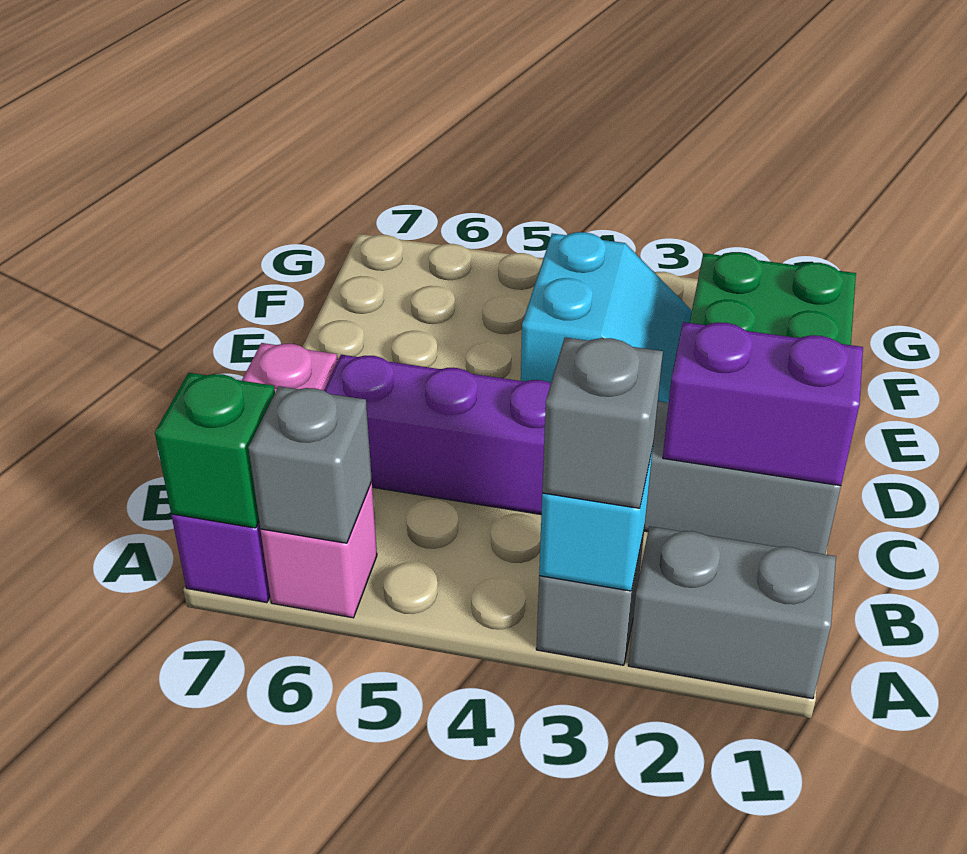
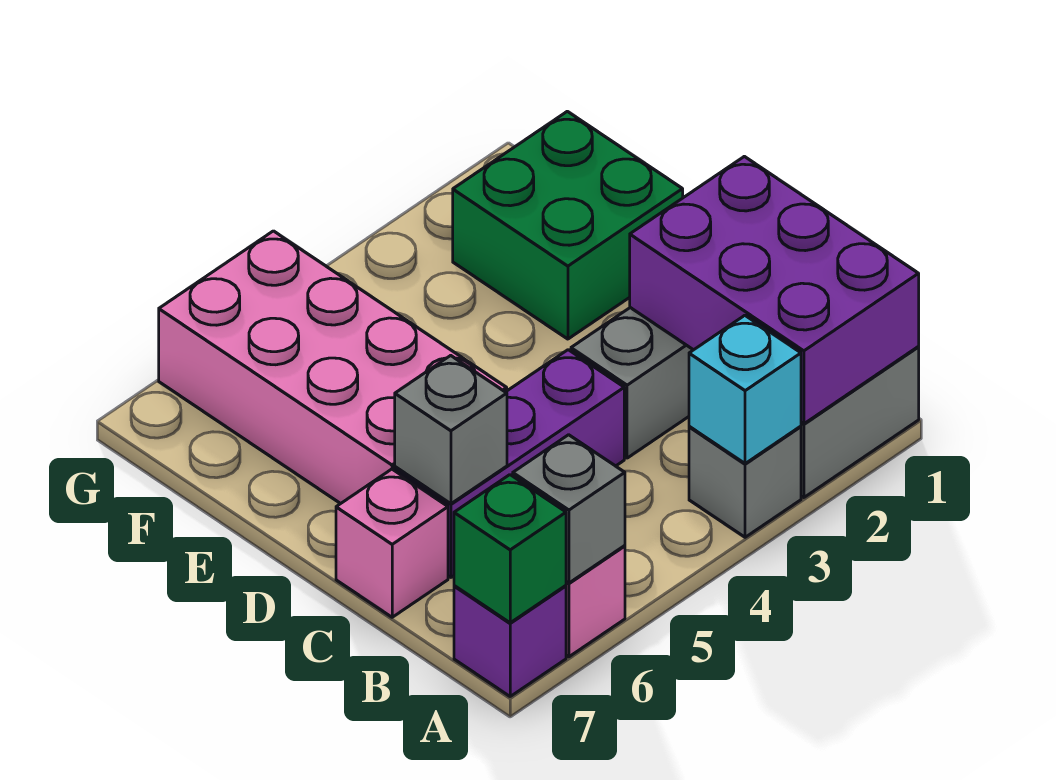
grey brick A3 level 3 -> grey brick C6 level 2
purple brick C1:C2 level 2 -> purple brick A1:C2 level 2
none -> pink brick D5:G6 level 1
cyan slope E3:F4 level 1 top 4 -> none

